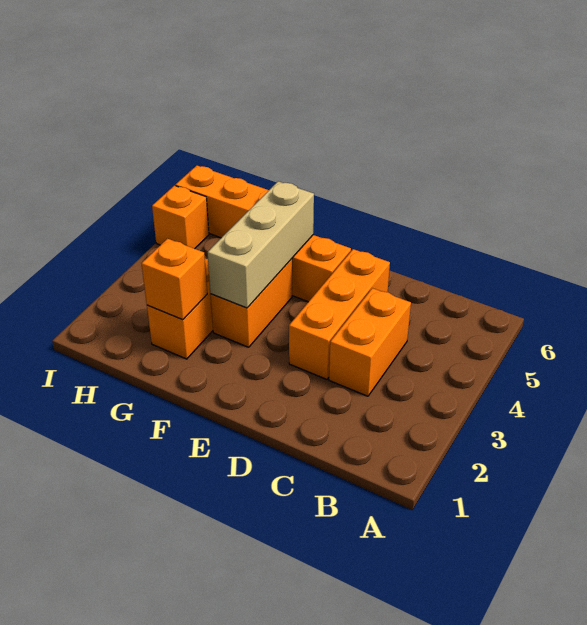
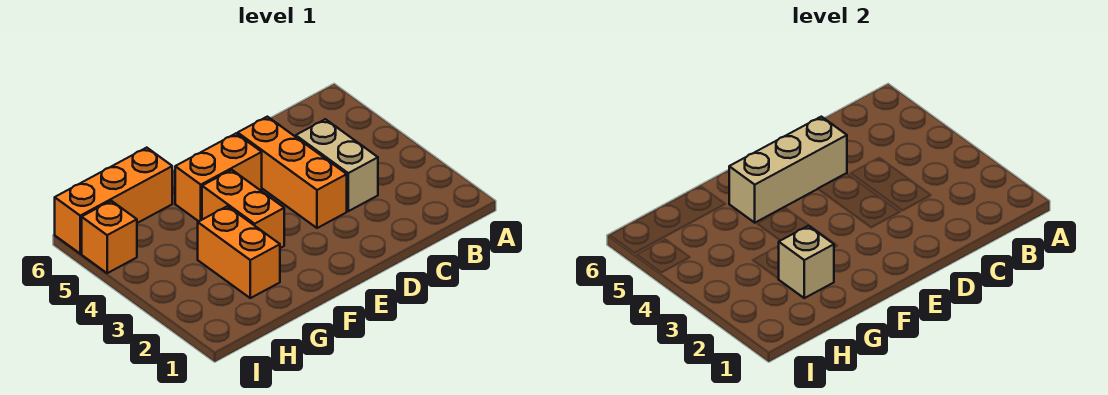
orange brick C3:C4 level 1 -> tan brick C3:C4 level 1
tan brick F3:F5 level 2 -> tan brick D5:F5 level 2
orange brick G2 level 2 -> tan brick G2 level 2

